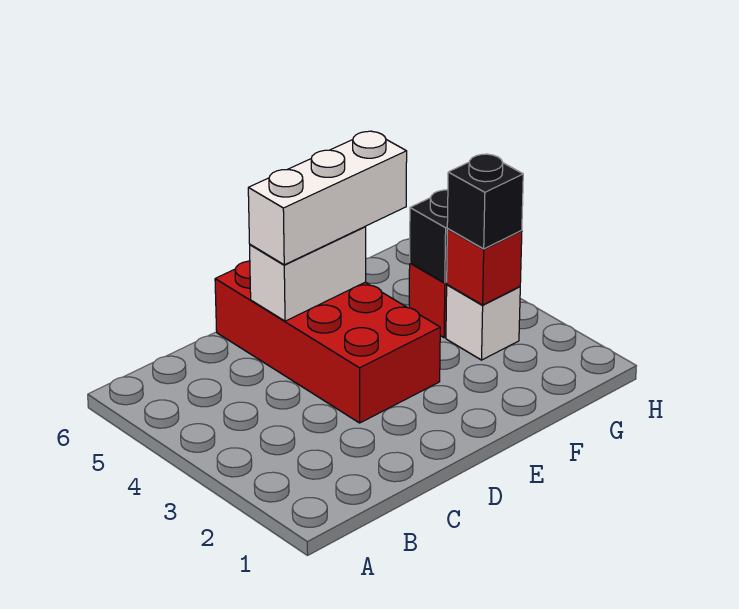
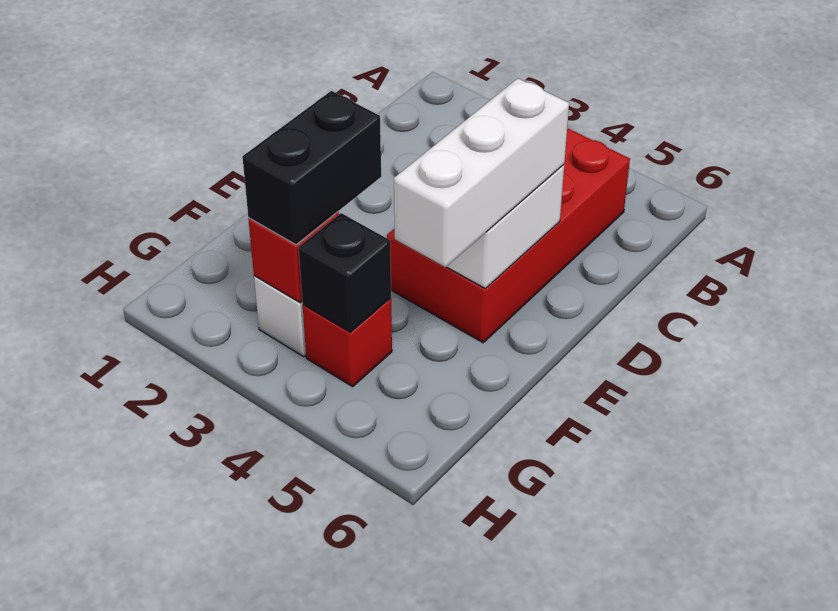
red brick D3:E6 level 1 -> red brick B4:E5 level 1
black brick G3 level 3 -> black brick F3:G3 level 3

